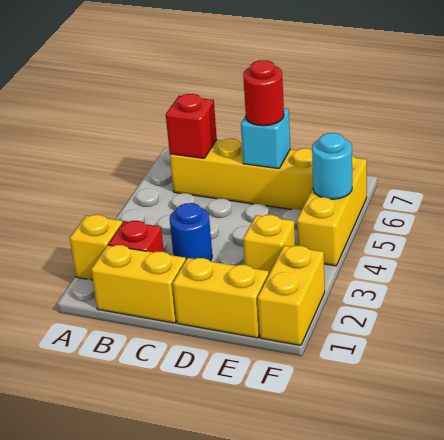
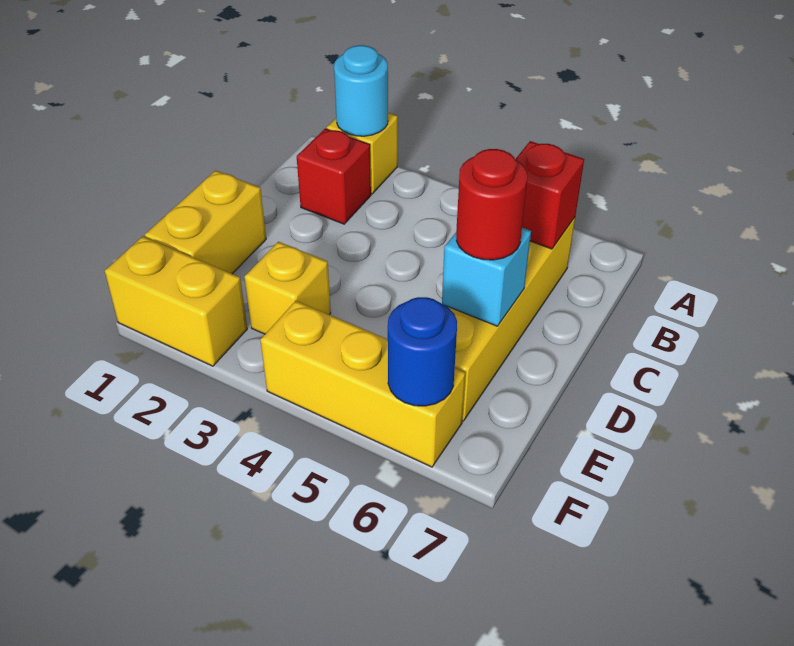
yellow brick B1:C1 level 1 -> none
blue round brick C3 level 1 -> blue round brick F6 level 2
cyan round brick F5 level 2 -> cyan round brick A2 level 2

